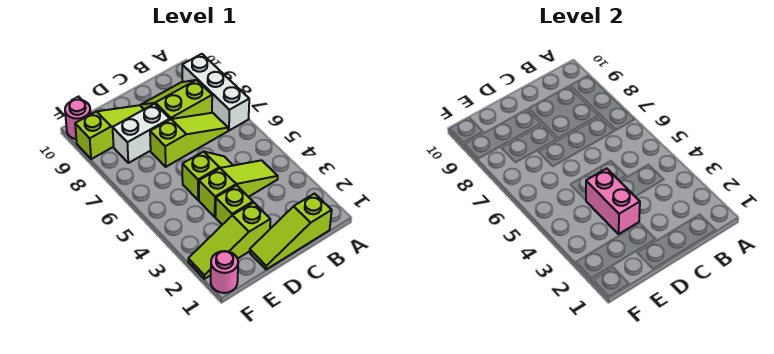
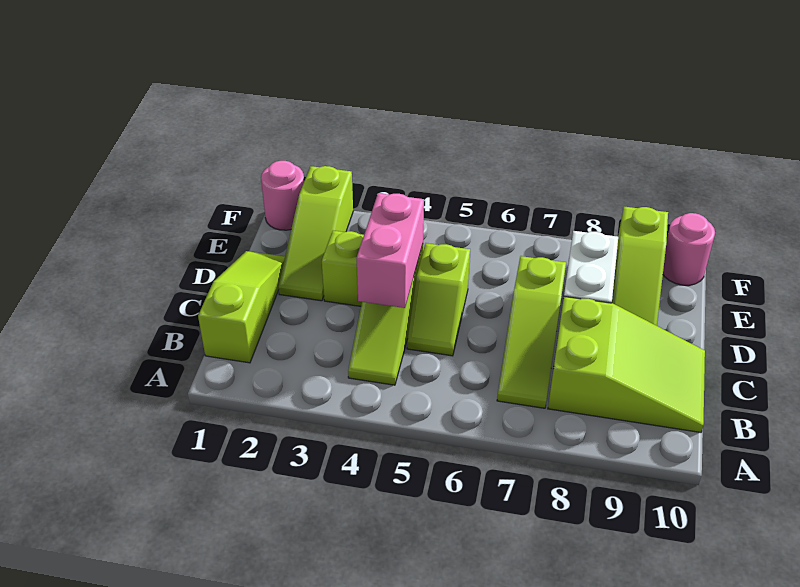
white brick A7:A9 level 1 -> none
lime slope B8:C9 level 1 top 8 -> lime slope B8:C10 level 1 top 8
lime slope D2:F2 level 1 top D -> lime slope D2:F2 level 1 top F
pink brick D3:D4 level 2 -> pink brick C4:D4 level 2

